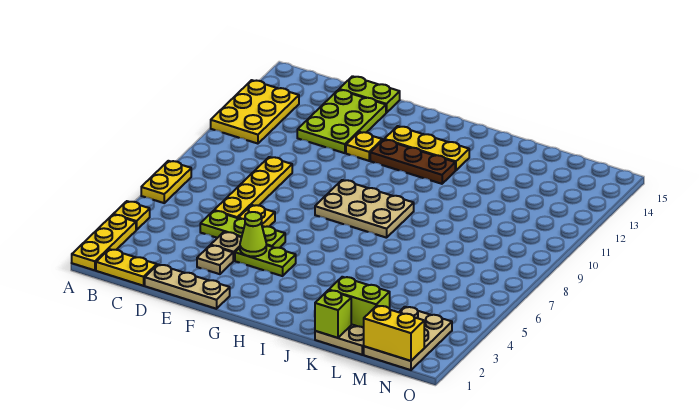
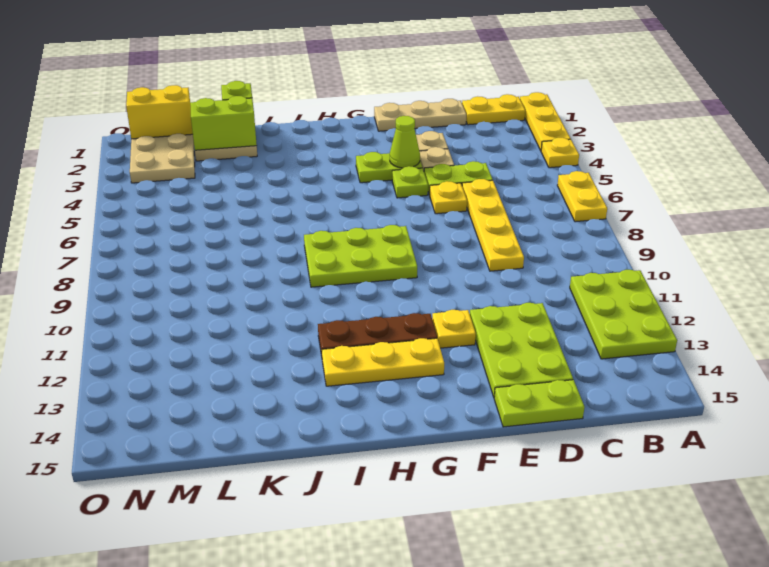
yellow plate A11:B13 level 1 -> lime plate A11:B13 level 1
tan plate G8:I9 level 1 -> lime plate G8:I9 level 1

